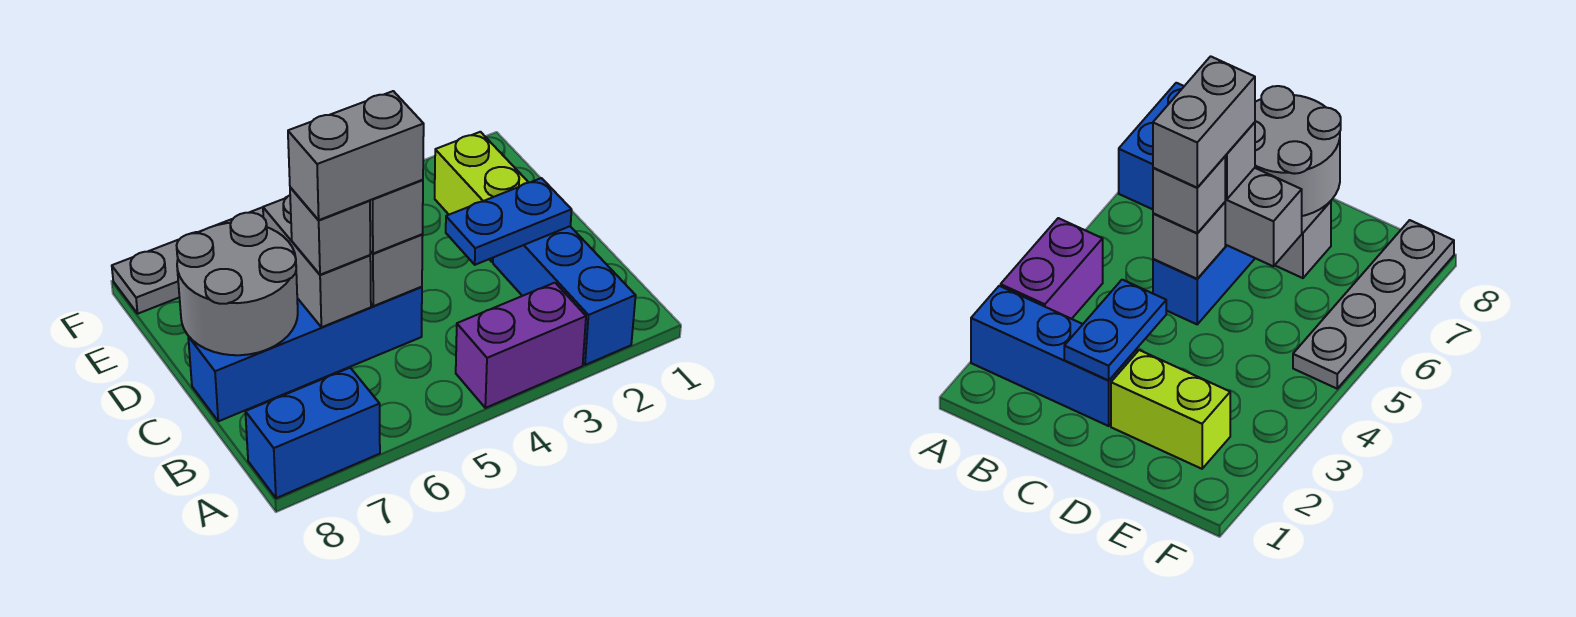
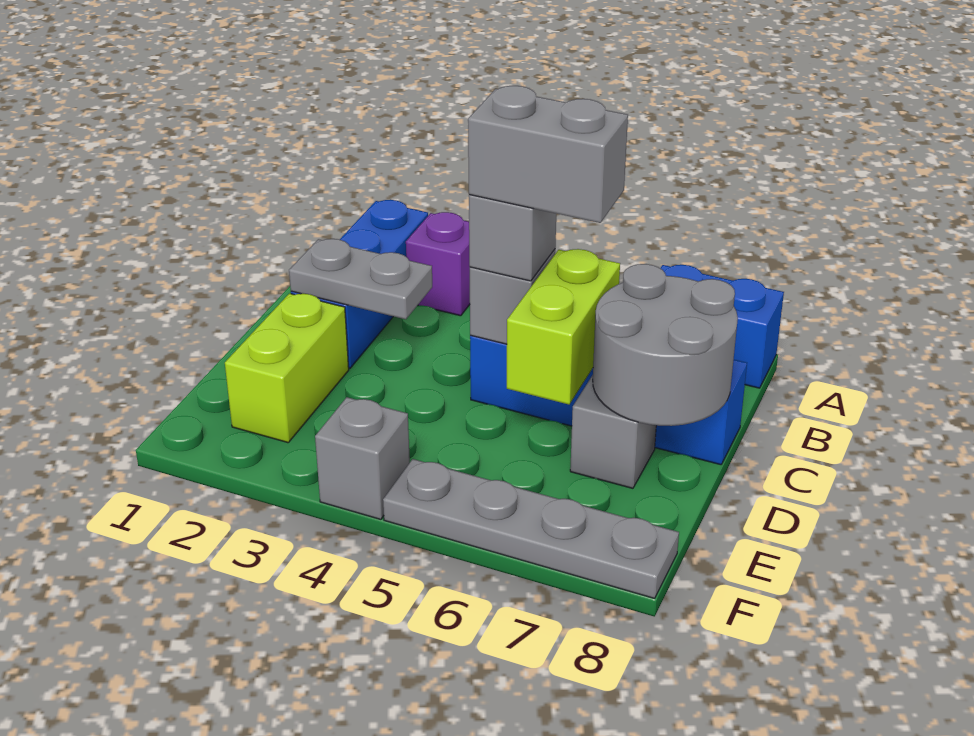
purple brick A3:A4 level 1 -> purple brick A3 level 1
blue plate C2:C3 level 2 -> grey plate C2:C3 level 2
grey brick C6:D6 level 2 -> lime brick C6:D6 level 2
grey brick C6 level 3 -> grey brick F4 level 1

